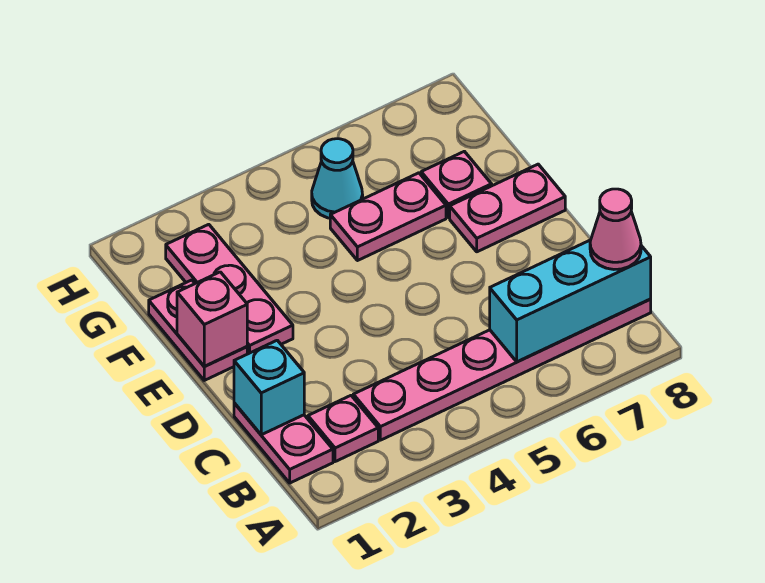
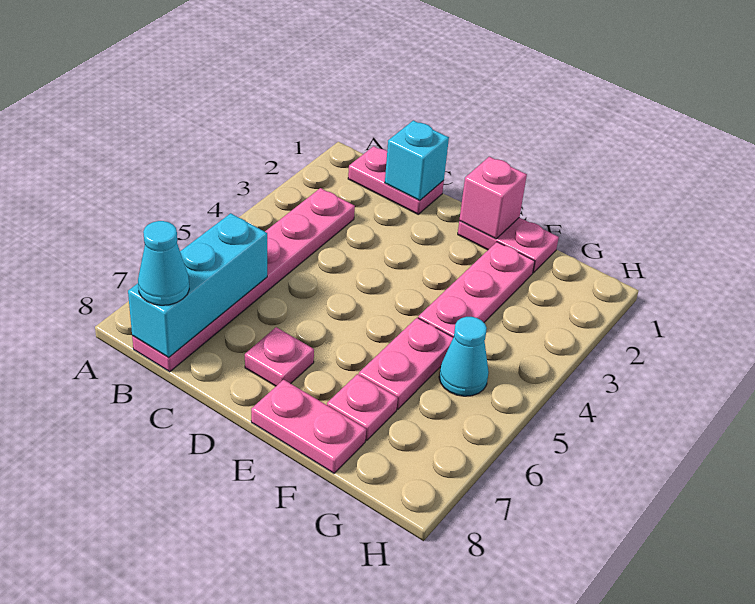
pink plate B2 level 1 -> pink plate D7 level 1
pink cone B8 level 3 -> cyan cone B8 level 3
pink plate E2:G2 level 1 -> pink plate F2:F4 level 1
pink plate E7:E8 level 1 -> pink plate E8:F8 level 1

